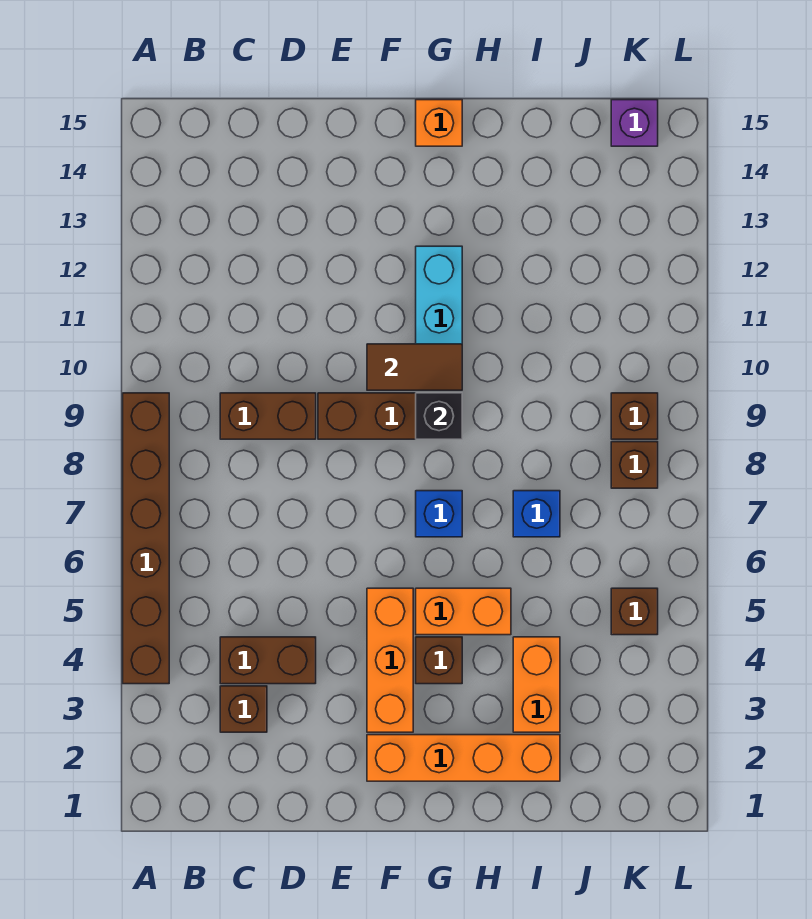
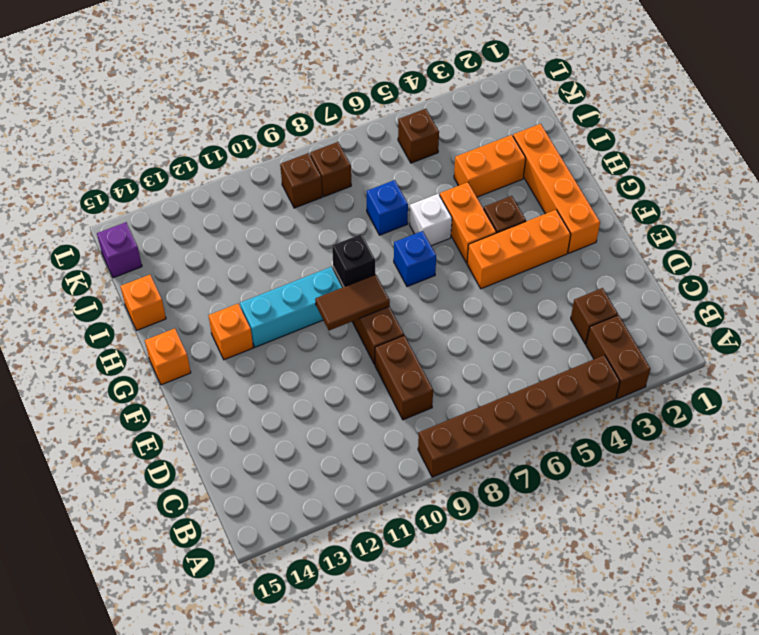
brown brick C4:D4 level 1 -> brown brick A3:B3 level 1
brown tile F10:G10 level 2 -> brown tile F9:F10 level 2
none -> orange brick G13 level 1
none -> white brick H6 level 1
none -> orange brick I15 level 1

